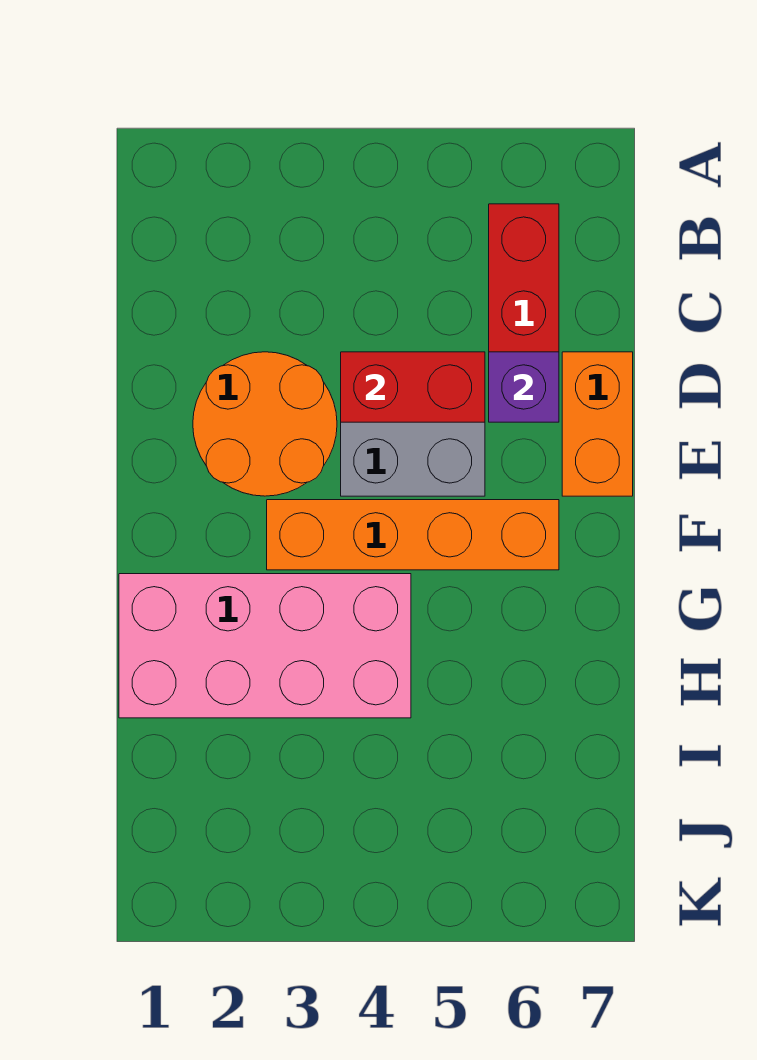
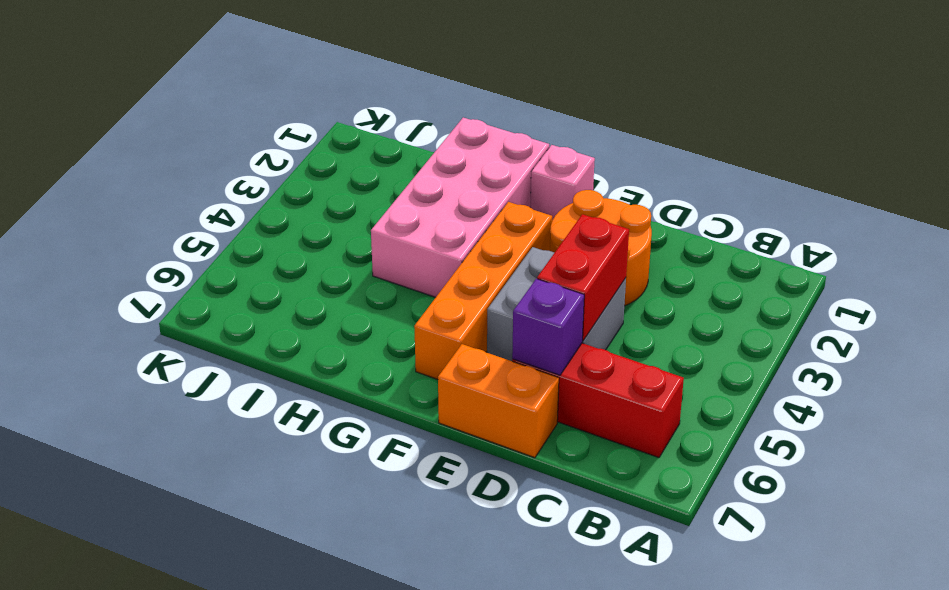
none -> pink brick F1 level 1

